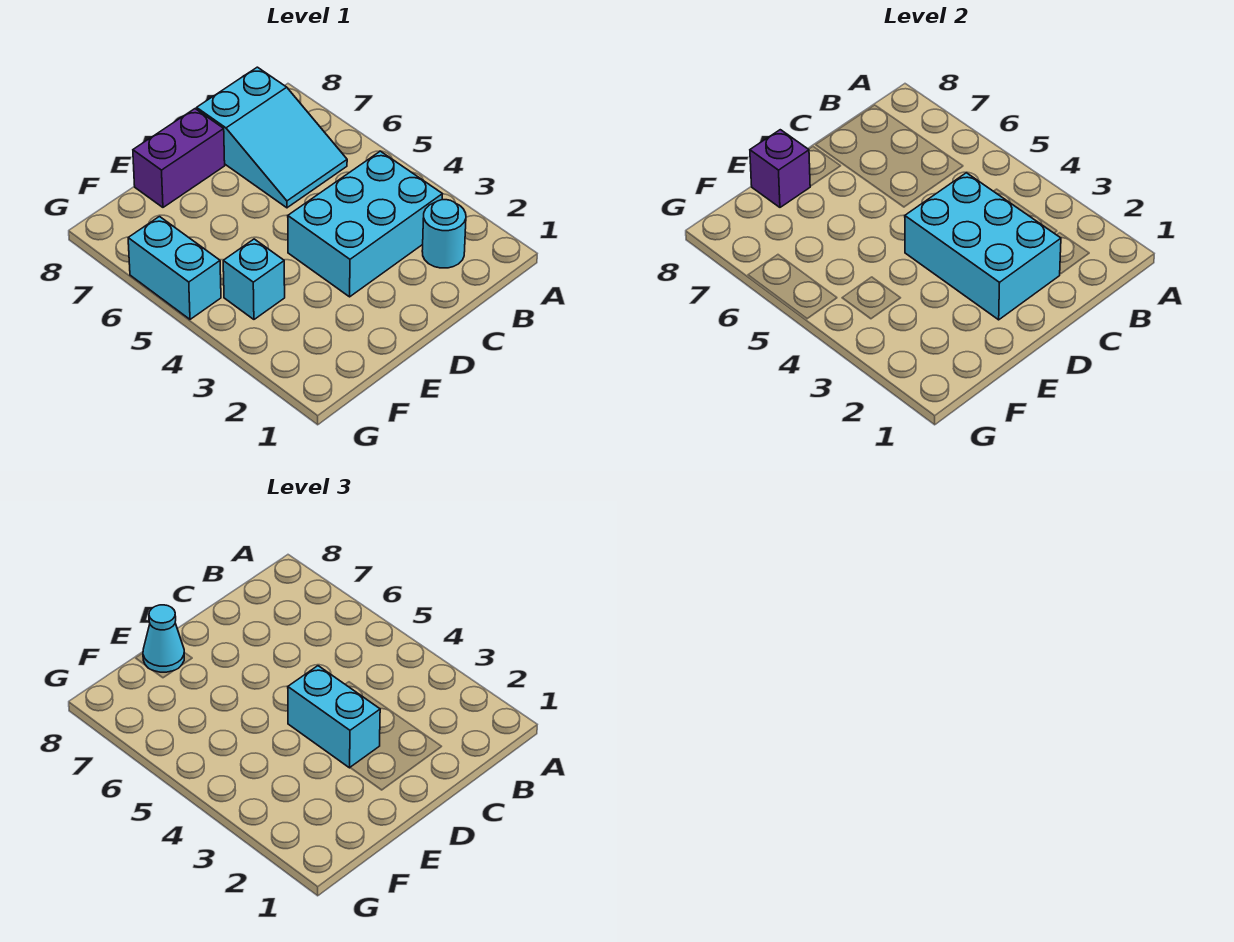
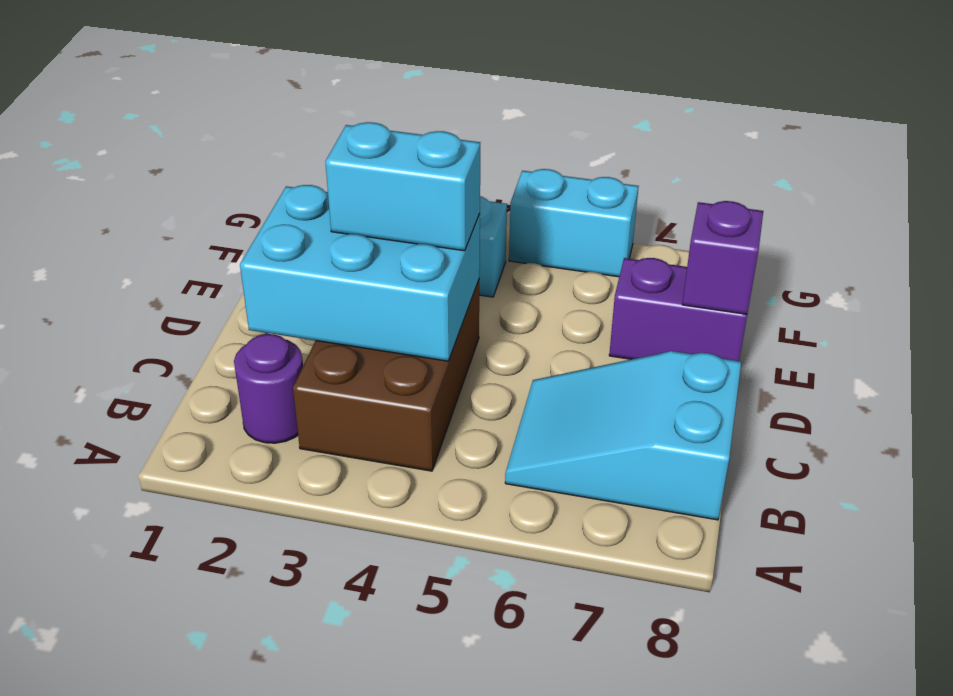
cyan round brick B2 level 1 -> purple round brick B2 level 1
cyan brick B3:D4 level 1 -> brown brick B3:D4 level 1
purple brick D8:E8 level 1 -> purple brick E7:E8 level 1
cyan cone E8 level 3 -> none

